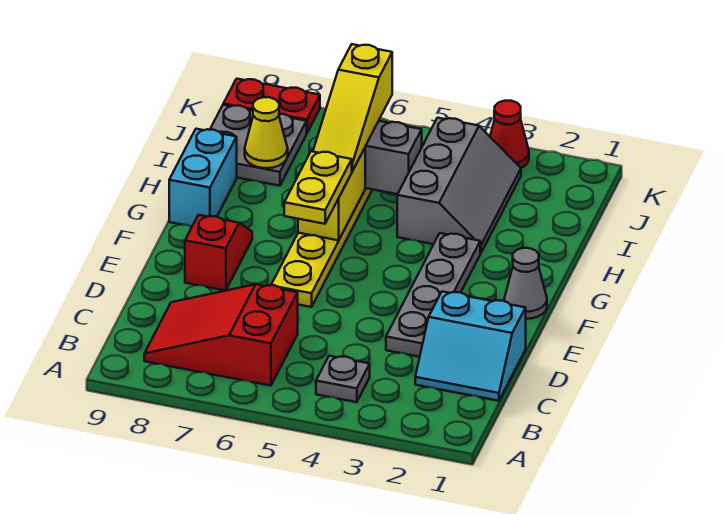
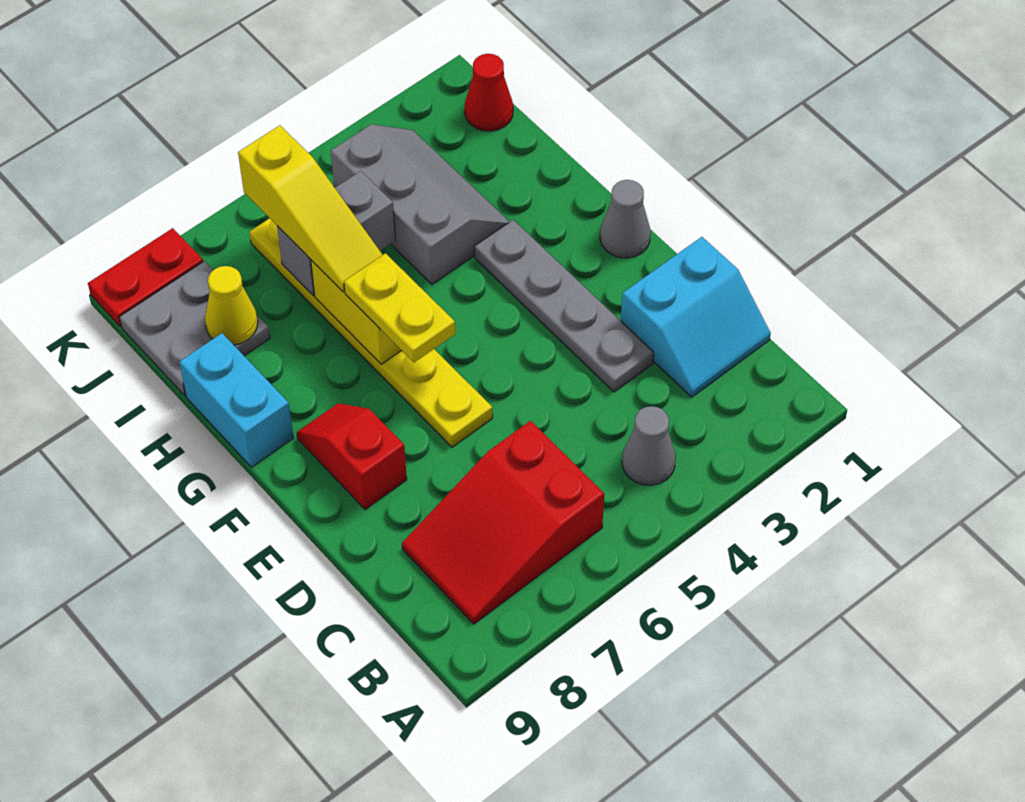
grey plate B4 level 1 -> grey cone B4 level 1
red cone K3 level 1 -> red cone J1 level 1

